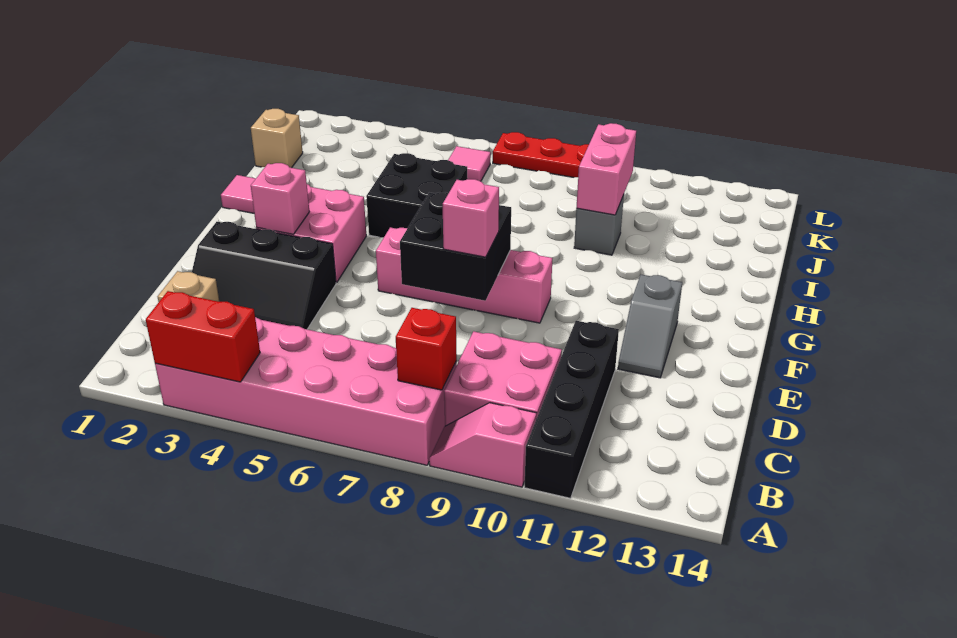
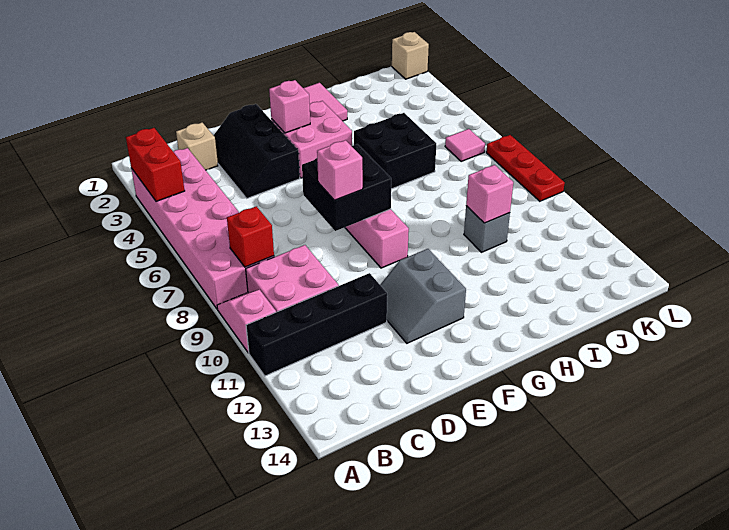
grey slope E12:F12 level 1 top F -> grey slope E11:F12 level 1 top F
pink brick I10:J10 level 2 -> pink brick I10 level 2
tan brick J1 level 1 -> tan brick L1 level 1

